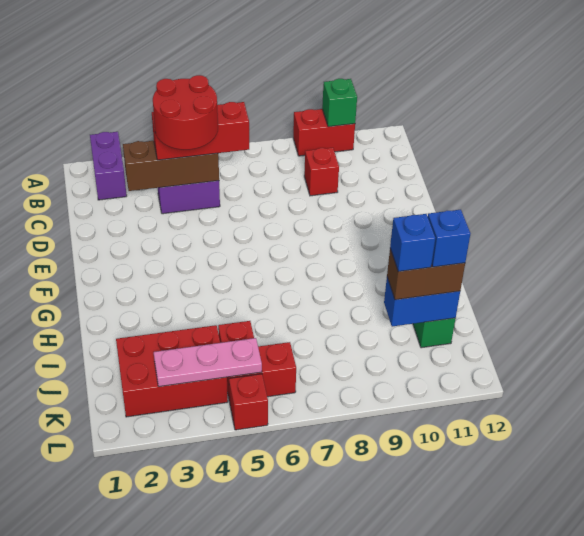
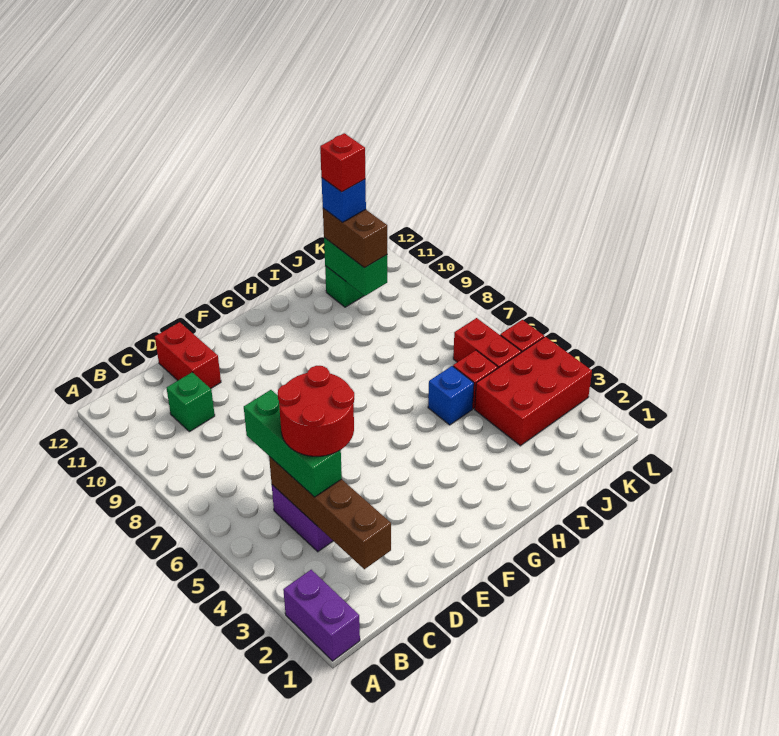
purple brick A2:B2 level 1 -> purple brick A1:A2 level 1
red brick A9:A10 level 1 -> red brick D11:D12 level 1
green brick A10 level 2 -> green brick C10 level 1
brown brick C3:C5 level 2 -> brown brick C2:C5 level 2
red brick C4:C6 level 3 -> green brick C4:C6 level 3
red brick C9 level 1 -> red brick J11 level 5
red brick J2:K4 level 1 -> red brick J3:L4 level 1
blue brick J10:J11 level 2 -> green brick J10:J11 level 2
blue brick J10 level 4 -> blue brick I5 level 1
pink plate K3:K5 level 2 -> none

